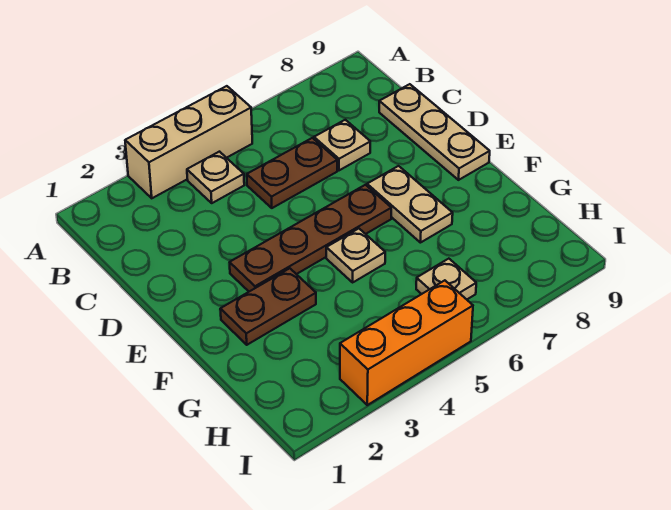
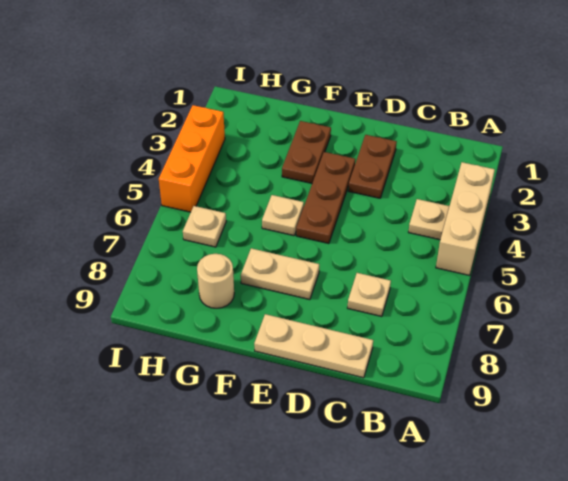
brown plate C5:C6 level 1 -> brown plate D2:D3 level 1
brown plate E3:E6 level 1 -> brown plate E3:E5 level 1
none -> tan round brick G8 level 1

